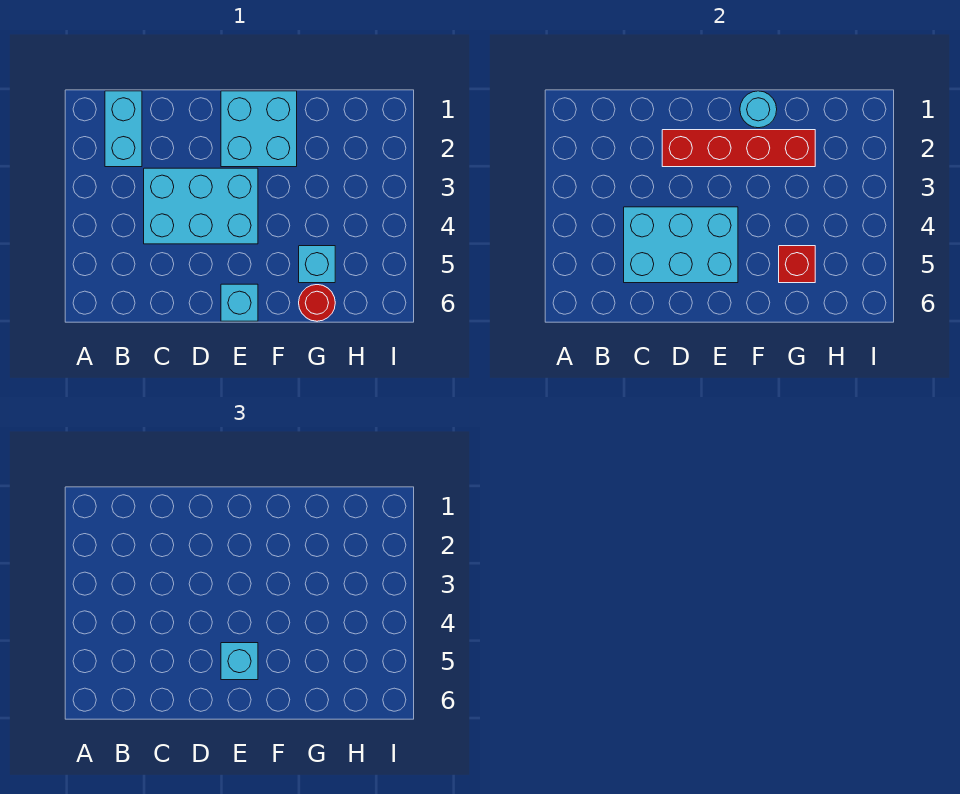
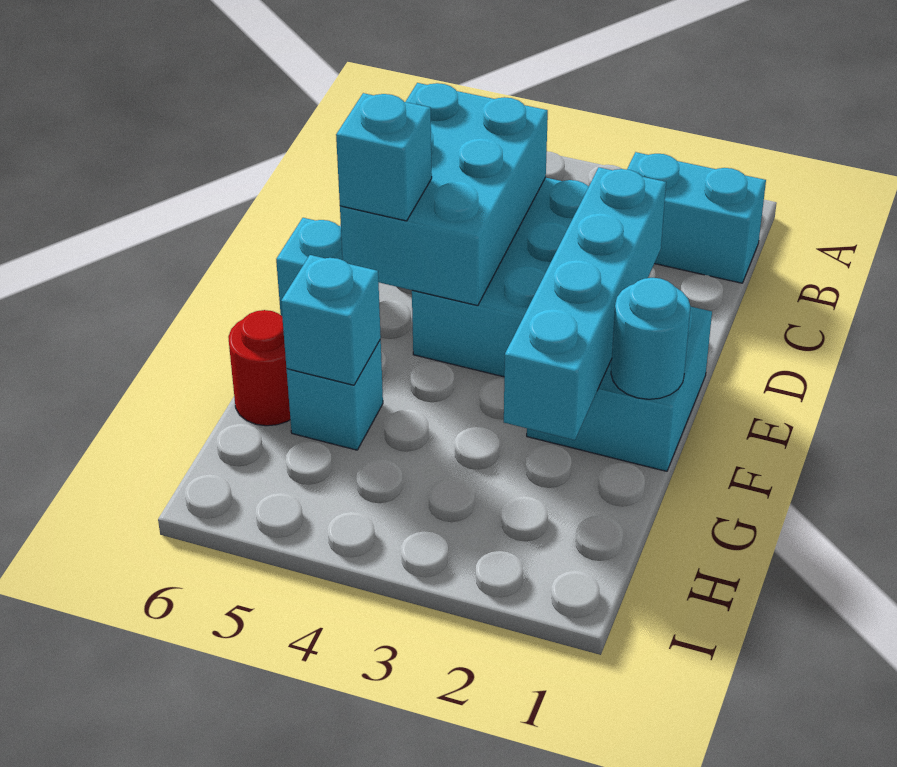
red brick D2:G2 level 2 -> cyan brick D2:G2 level 2
red brick G5 level 2 -> cyan brick G5 level 2

